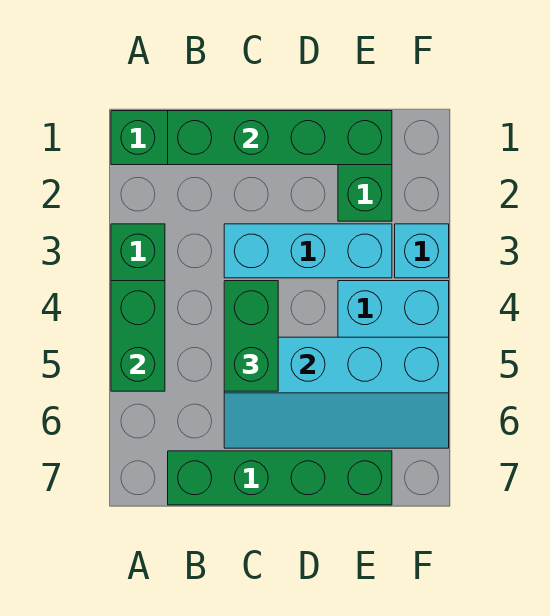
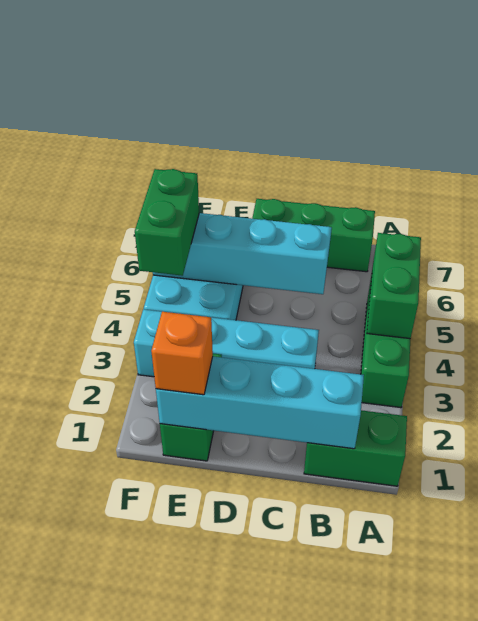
green brick B1:E1 level 2 -> cyan brick B1:E1 level 2
green brick B7:E7 level 1 -> green brick B7:D7 level 1
green brick C4:C5 level 3 -> green brick F4:F5 level 3
none -> orange brick E1 level 3

